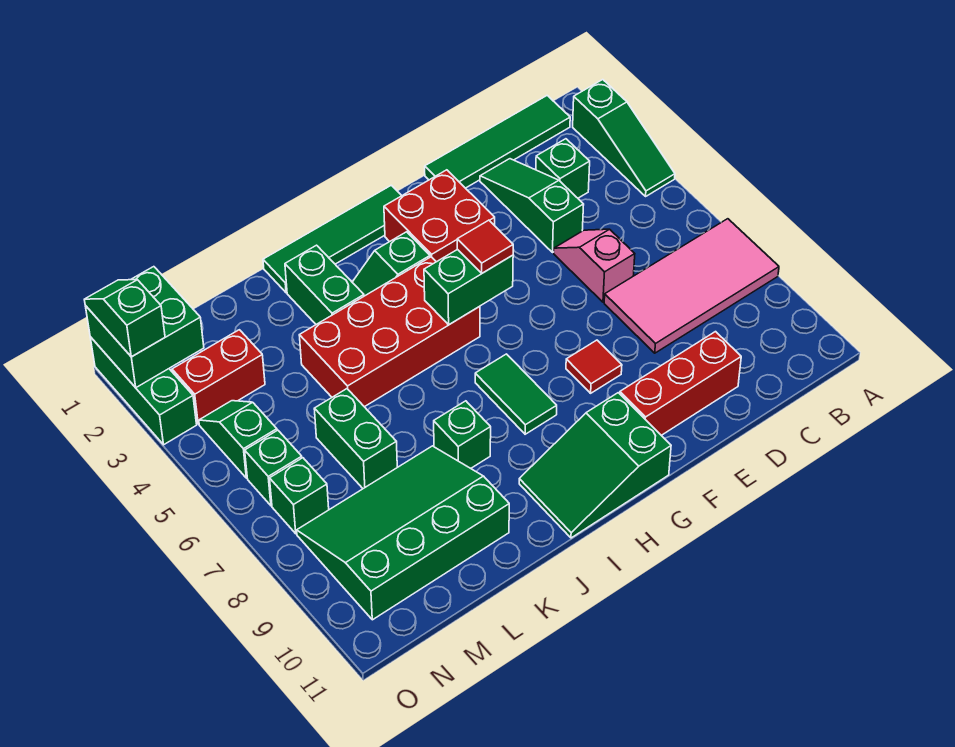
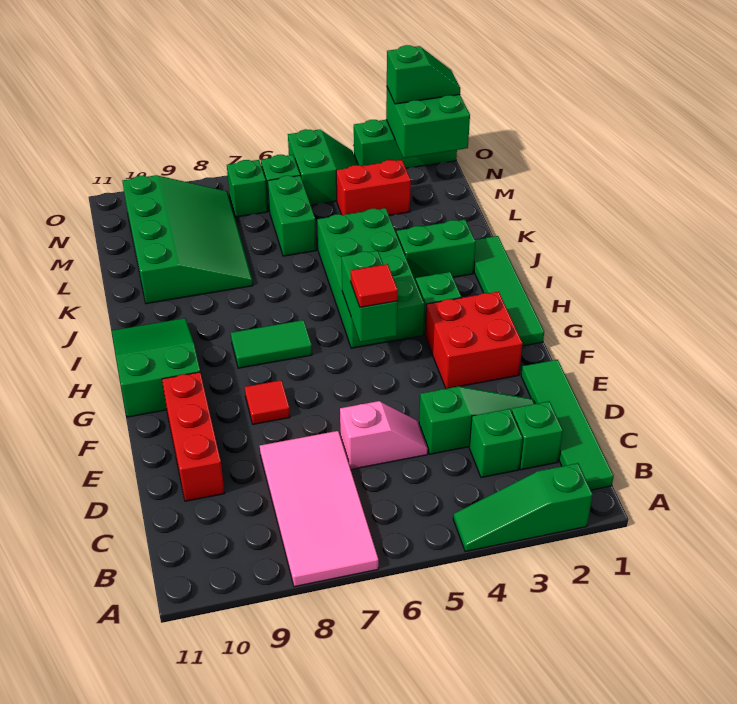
red brick H4:K5 level 1 -> green brick H4:K5 level 1
green brick J8 level 1 -> green brick C2 level 1
green brick L6:L7 level 1 -> green brick L6:M6 level 1
red brick M3:N3 level 1 -> red brick M3:M4 level 1
green slope N4:N5 level 1 top 5 -> green slope N4:O5 level 1 top 5

